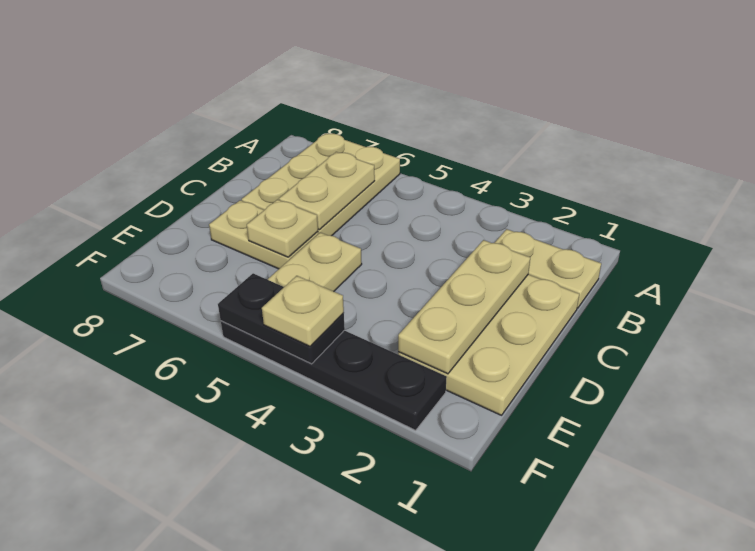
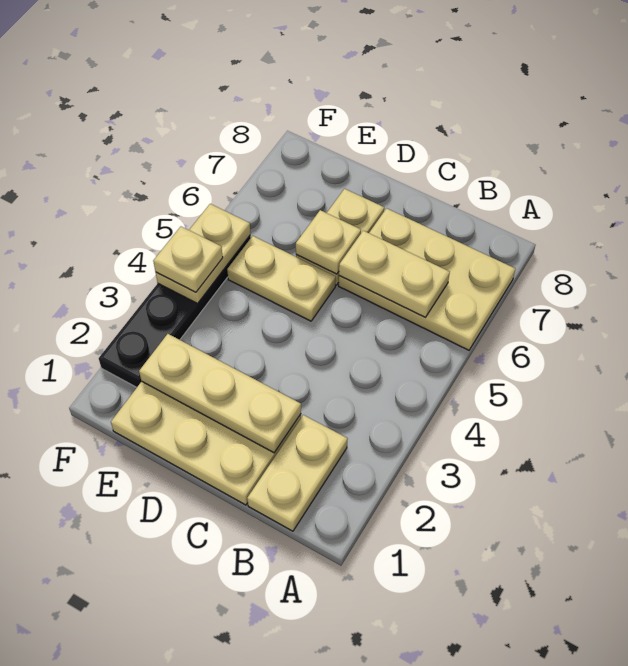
black plate F4:F5 level 2 -> tan plate F4:F5 level 2

